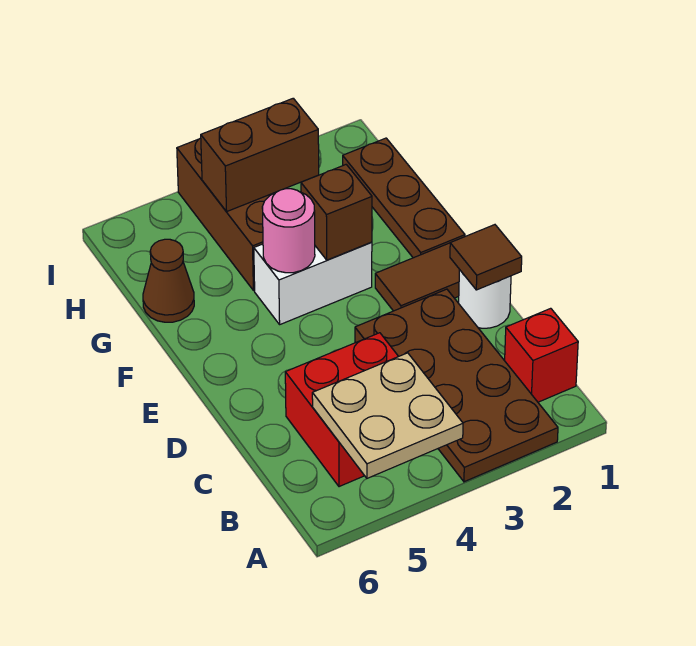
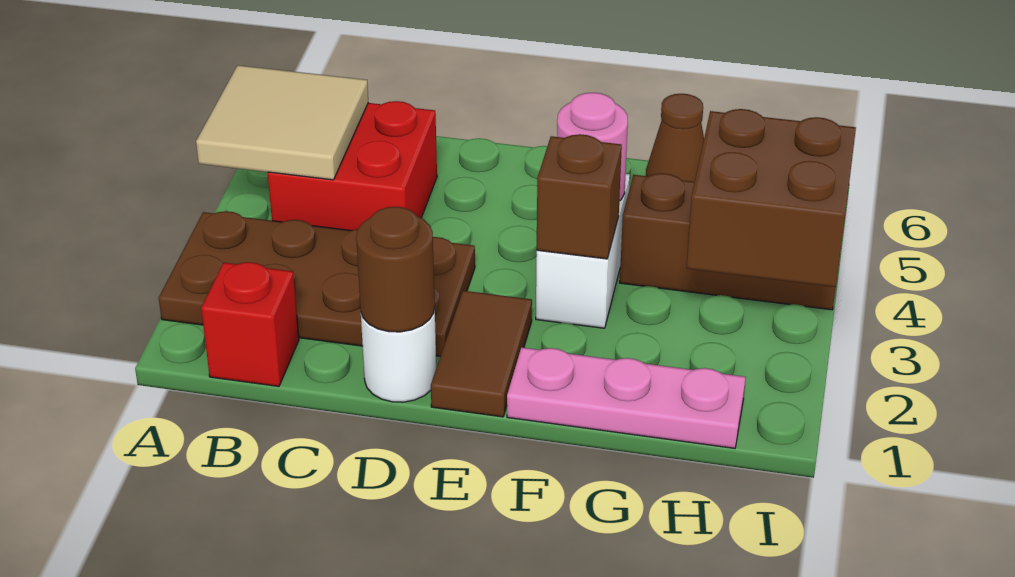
tan plate A4:B5 level 2 -> tan tile A4:B5 level 2
brown tile D1 level 2 -> brown round brick D1 level 2
brown plate F1:H1 level 1 -> pink plate F1:H1 level 1
brown brick H3:H4 level 2 -> brown brick H3:I4 level 2

